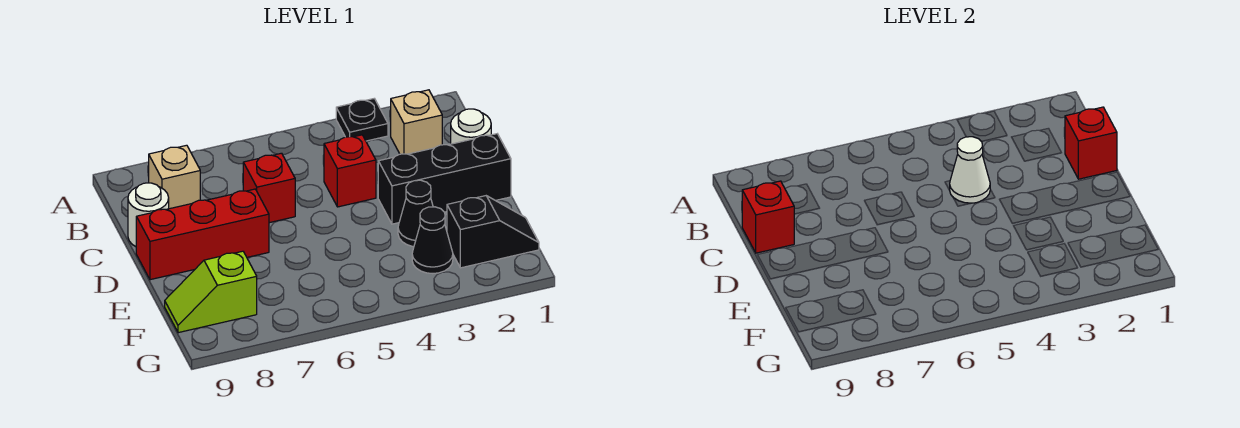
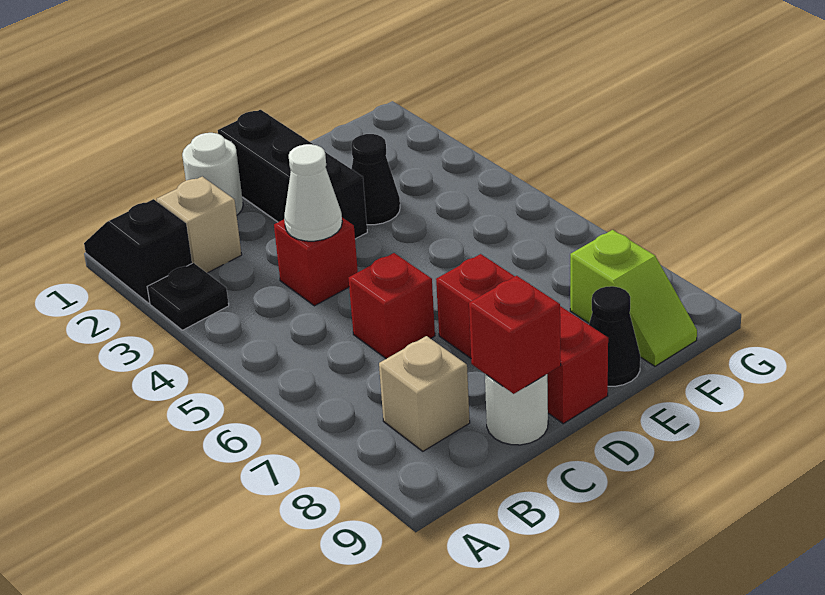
red brick C1 level 2 -> none
black slope F1:F2 level 1 top 2 -> black slope A1:A2 level 1 top 2
black cone F3 level 1 -> black cone E9 level 1

